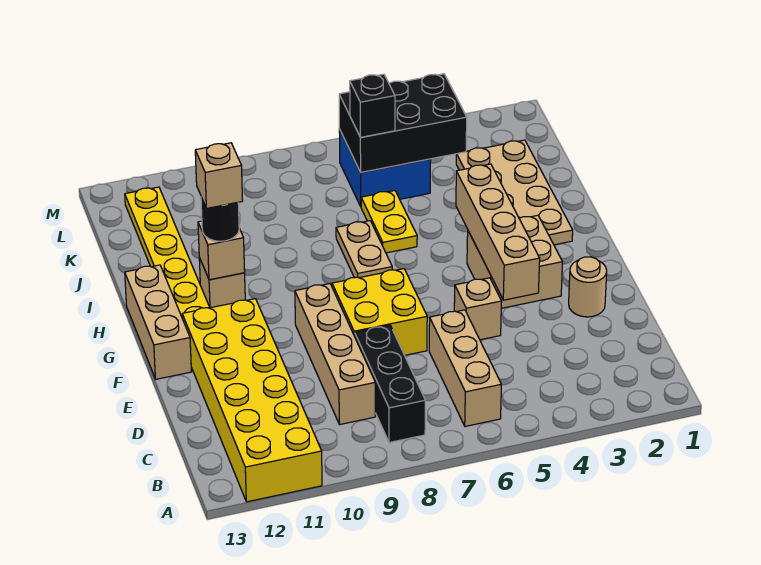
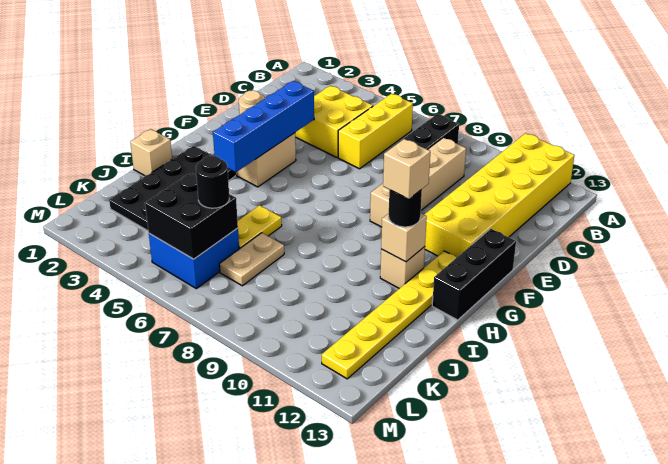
tan brick B6:D6 level 1 -> yellow brick B6:D6 level 1
tan brick E4:H4 level 2 -> blue brick E4:H4 level 2
tan brick E5 level 1 -> tan brick I1 level 1
yellow brick E7:F8 level 1 -> yellow brick C4:D5 level 1
tan brick F13:H13 level 1 -> black brick F13:H13 level 1
tan plate H2:K3 level 1 -> black plate H2:K3 level 1
tan plate H7:I7 level 1 -> tan plate J7:K7 level 1
black brick K4:L6 level 2 -> black brick K5:L6 level 2
black brick K6 level 3 -> black round brick K6 level 3

